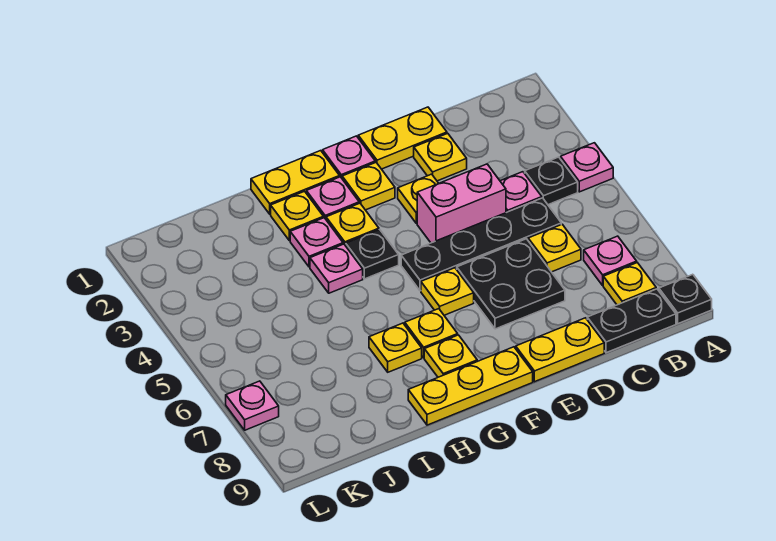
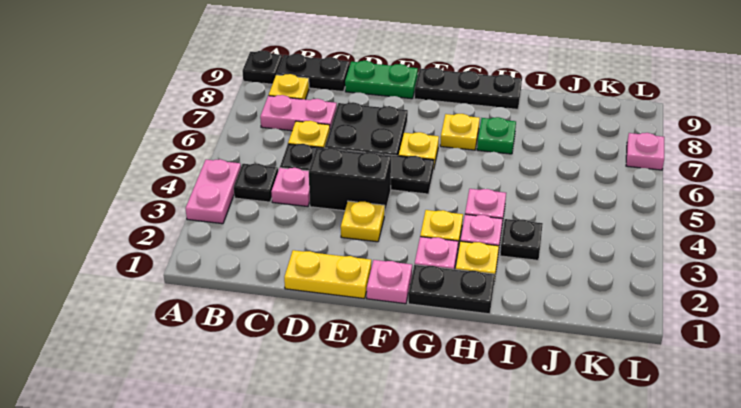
pink plate A4 level 1 -> pink plate A3:A4 level 1
pink plate B7 level 1 -> pink plate B7:C7 level 1
yellow plate D2 level 1 -> none
pink brick D4:E4 level 1 -> black brick D4:E4 level 1
yellow plate D9:E9 level 1 -> green plate D9:E9 level 1
yellow plate F2 level 1 -> none
yellow plate F9:H9 level 1 -> black plate F9:H9 level 1
yellow plate G1:H1 level 1 -> black plate G1:H1 level 1
black plate G4 level 1 -> black plate I3 level 1
yellow plate G8 level 1 -> none
yellow plate H7 level 1 -> green plate H7 level 1

